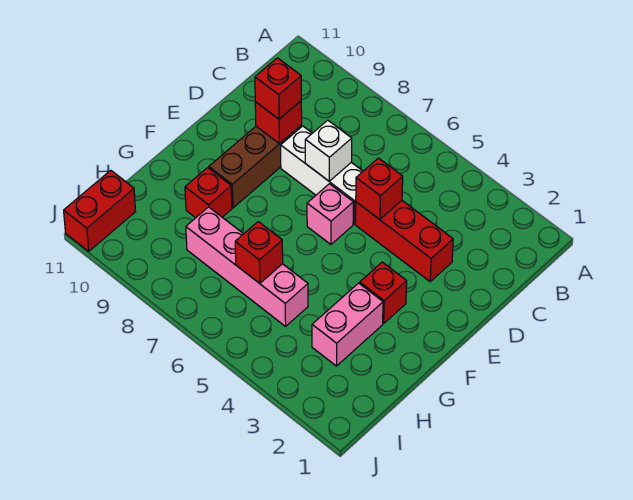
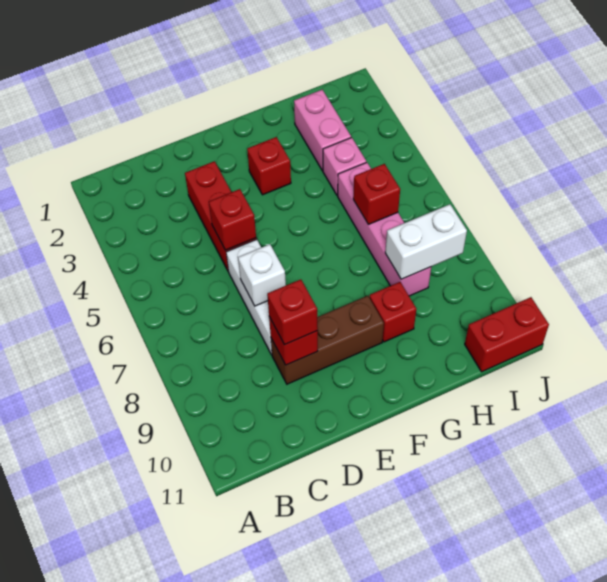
pink brick E6 level 1 -> pink brick H4 level 1
pink brick G3:H3 level 1 -> pink brick H2:H3 level 1
none -> white brick H8:I8 level 2

